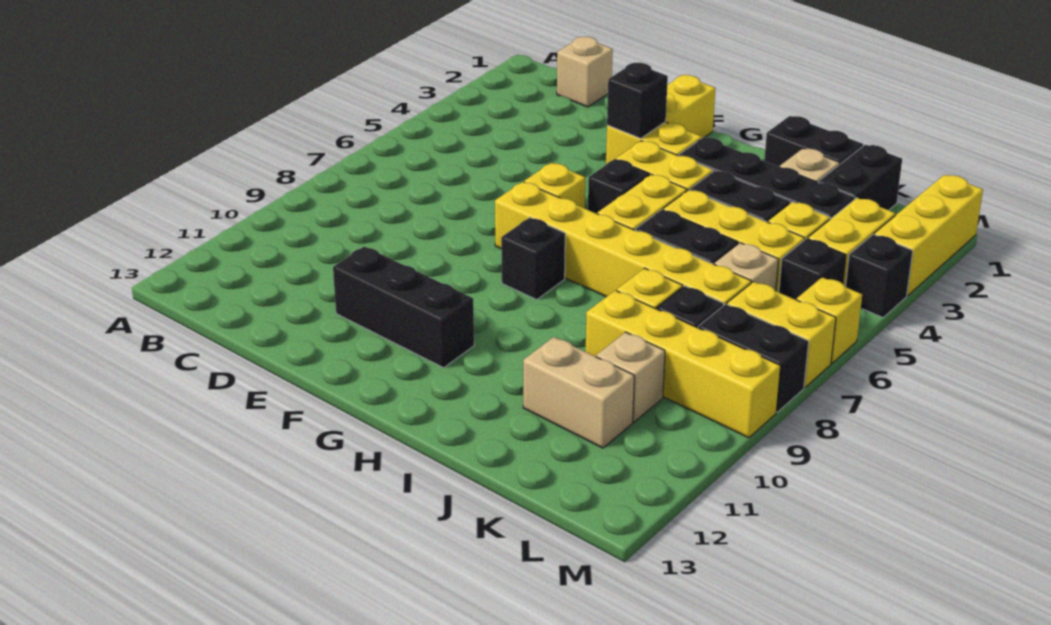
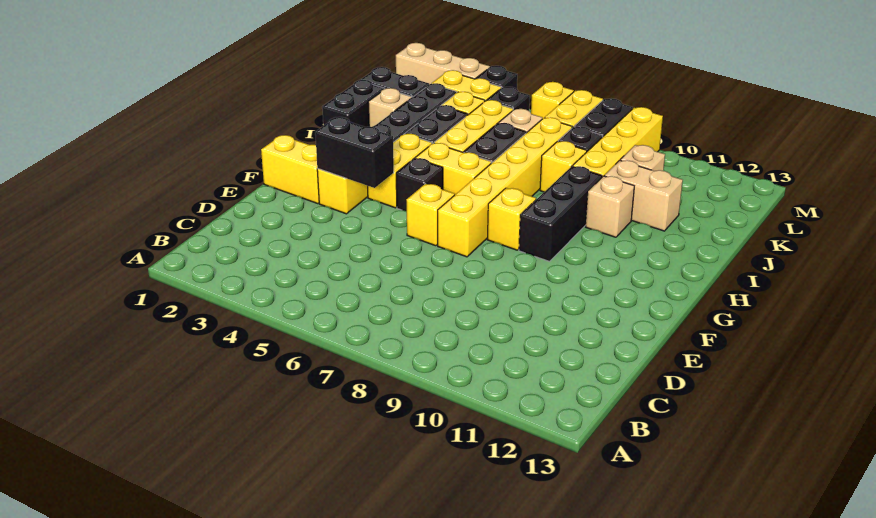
tan brick C1 level 1 -> tan brick I10 level 1
black brick E11:G11 level 1 -> black brick G9:I9 level 1
black brick F3 level 2 -> black brick F3:F4 level 2
black brick G8 level 1 -> yellow brick G8 level 1
tan brick J11:K11 level 1 -> tan brick J10:J11 level 1
yellow brick M1:M3 level 1 -> tan brick M1:M3 level 1

